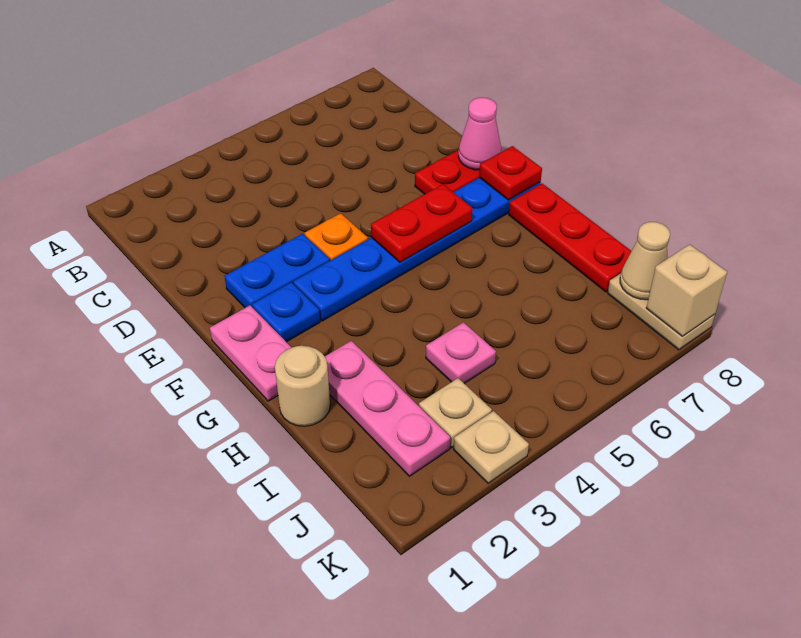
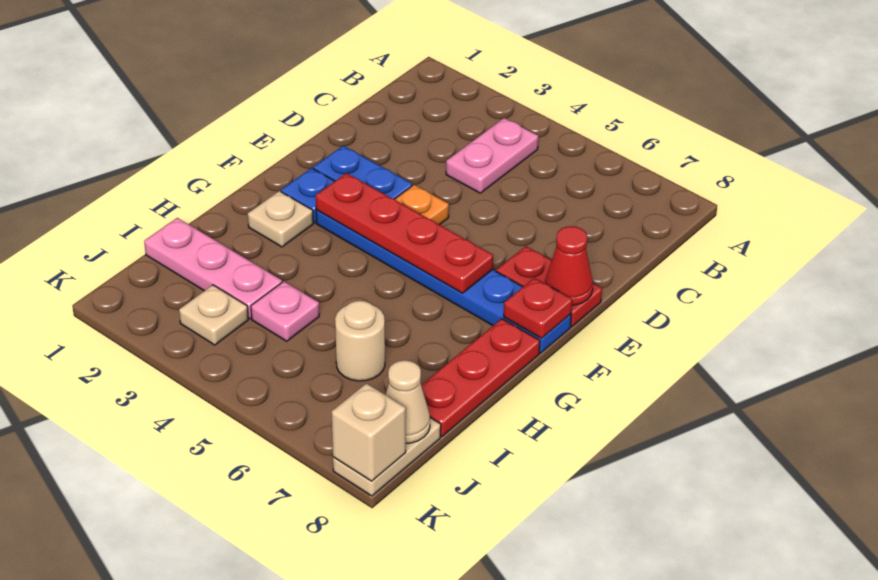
pink cone E8 level 2 -> red cone E8 level 2
pink plate F1:G1 level 1 -> pink plate B4:C4 level 1
red plate F5:F6 level 2 -> red plate F3:F6 level 2
tan round brick H1 level 1 -> tan round brick I6 level 1
pink plate H2:J2 level 1 -> pink plate I1:I3 level 1
tan plate K3 level 1 -> tan plate G2 level 1

